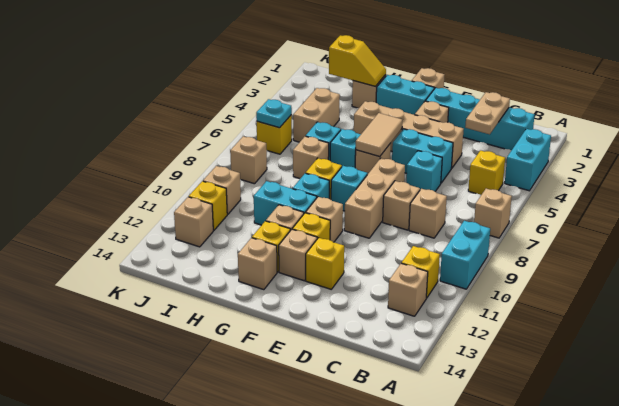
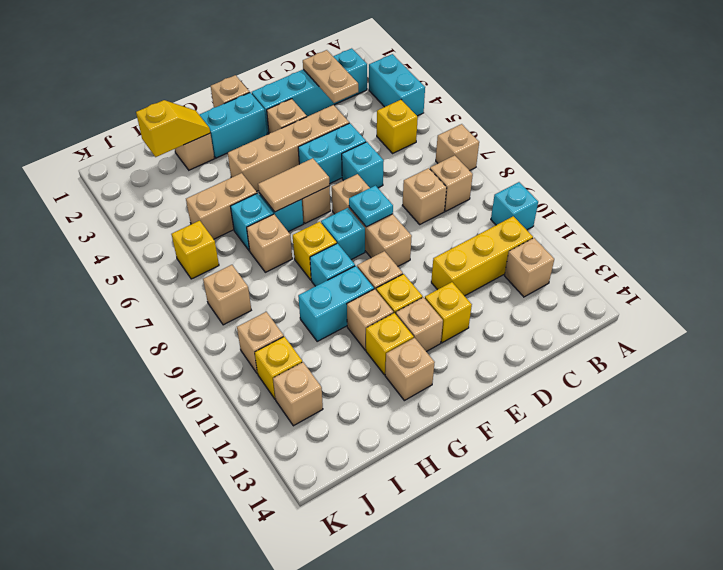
cyan brick A9:A10 level 1 -> cyan brick A10 level 1
yellow brick B11 level 1 -> yellow brick B11:D11 level 1
tan brick D8 level 1 -> tan brick B8 level 1
tan tile F5:F6 level 2 -> tan tile F6:G6 level 2
tan brick I4:I5 level 1 -> tan brick H5:I5 level 1
cyan plate J6 level 2 -> cyan plate E8 level 2

